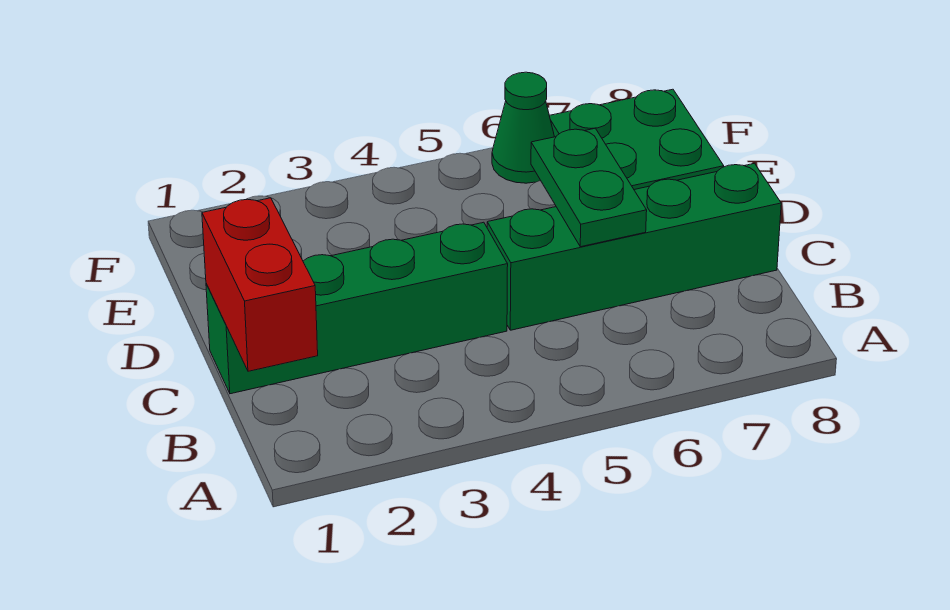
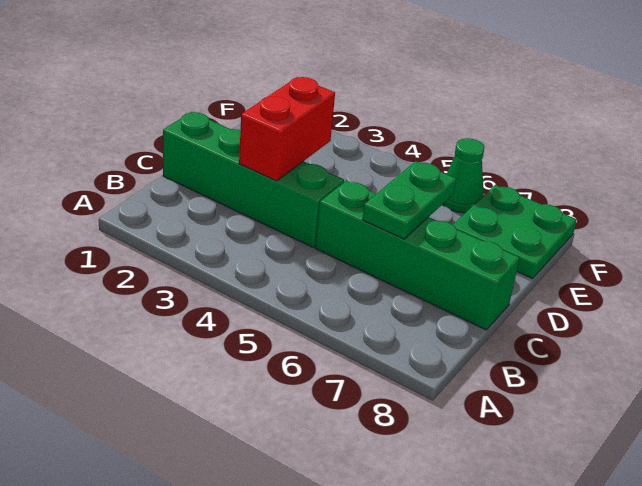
red brick B1:C1 level 2 -> red brick C3:D3 level 2

